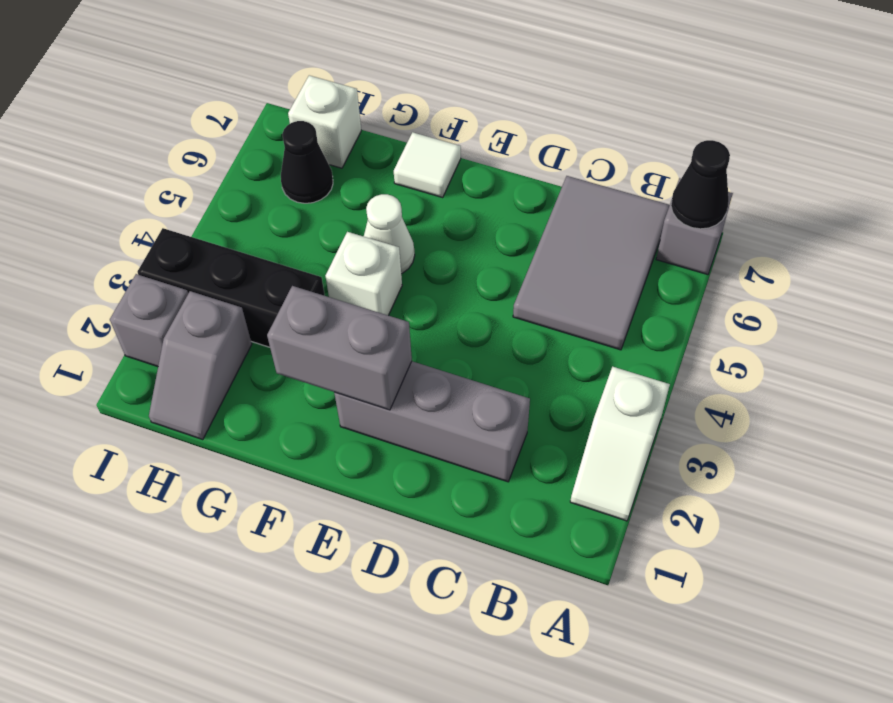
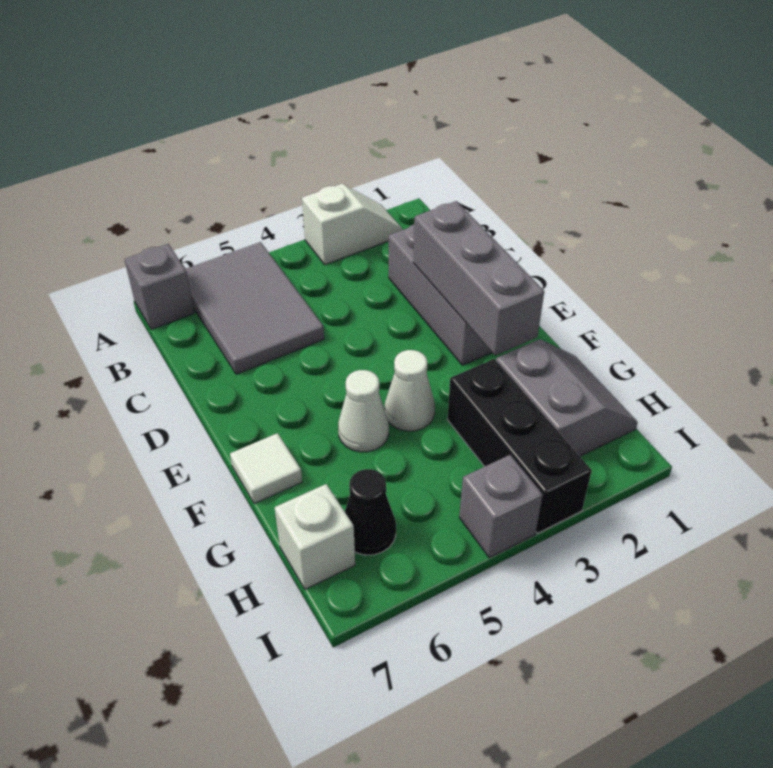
black cone A7 level 2 -> none
grey tile B5:C7 level 1 -> grey tile A5:C6 level 1
grey brick E2:F2 level 2 -> grey brick D2:F2 level 2
white brick F4 level 1 -> white cone F4 level 1
grey slope H1:H2 level 1 top 2 -> grey slope G1:H2 level 1 top 2
grey brick I2 level 1 -> grey brick I4 level 1

